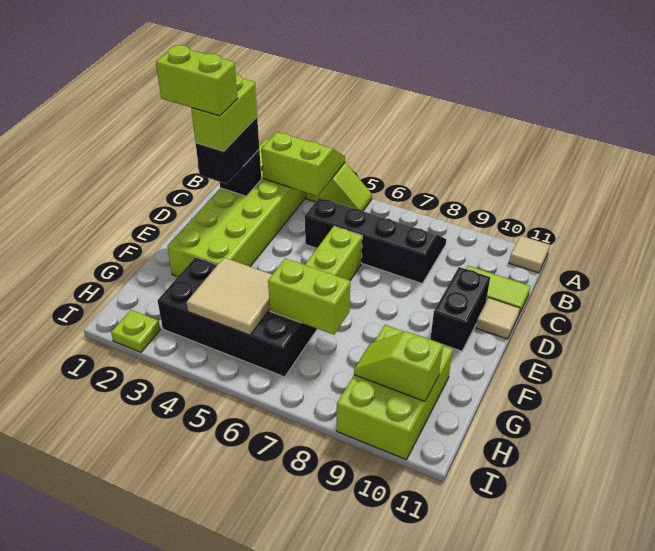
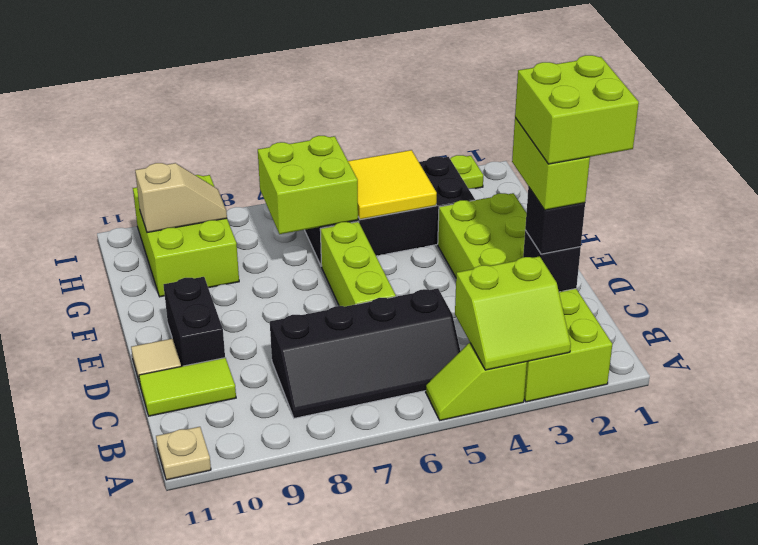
tan tile A11 level 1 -> tan plate A11 level 1
black brick C2:D2 level 3 -> black brick C2 level 3
lime brick D1:D2 level 5 -> lime brick C1:D2 level 5
tan tile G4:H5 level 2 -> yellow tile G4:H5 level 2
lime brick G6:G7 level 2 -> lime brick G6:H7 level 2
lime slope H9:H10 level 2 top 10 -> tan slope H9:H10 level 2 top 10

